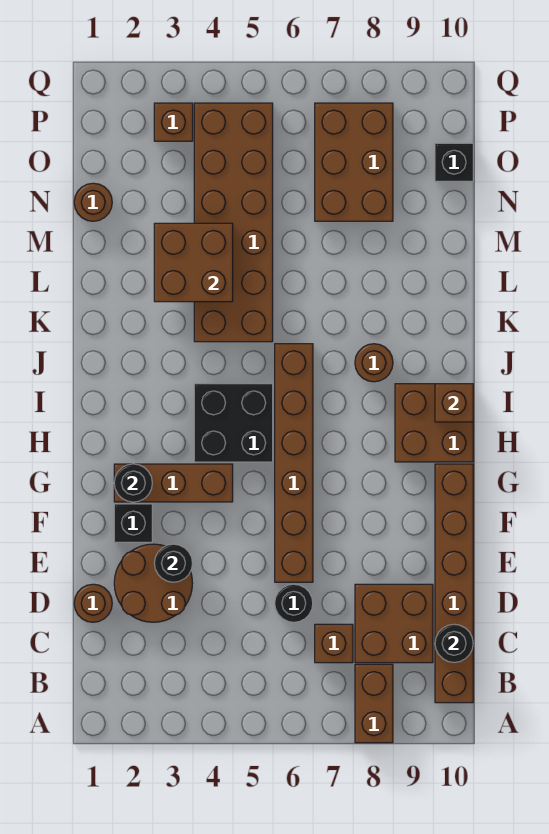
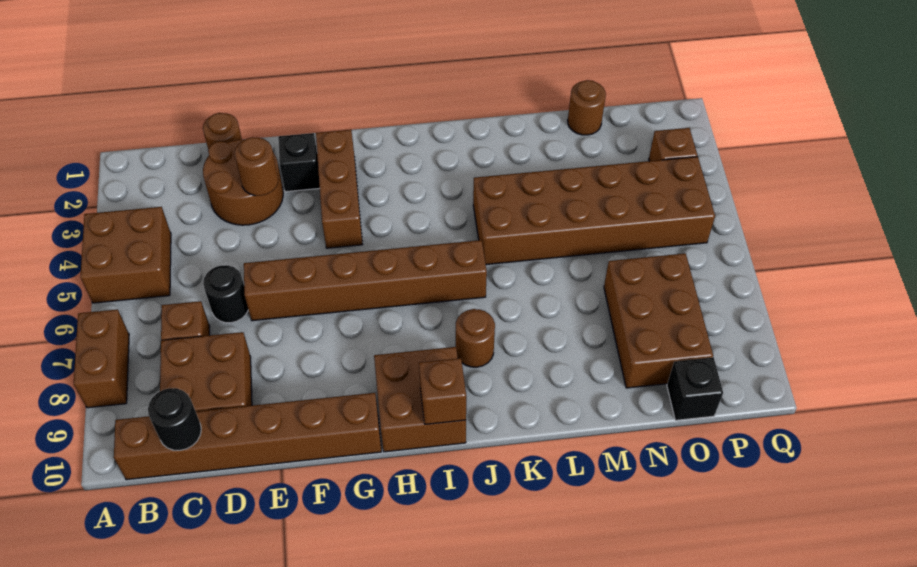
brown brick A8:B8 level 1 -> brown brick A7:A8 level 1
black round brick E3 level 2 -> brown round brick E3 level 2
black round brick G2 level 2 -> none
black brick H4:I5 level 1 -> none
brown brick L3:M4 level 2 -> brown brick A4:B5 level 1
brown brick N7:P8 level 1 -> brown brick N7:O9 level 1

